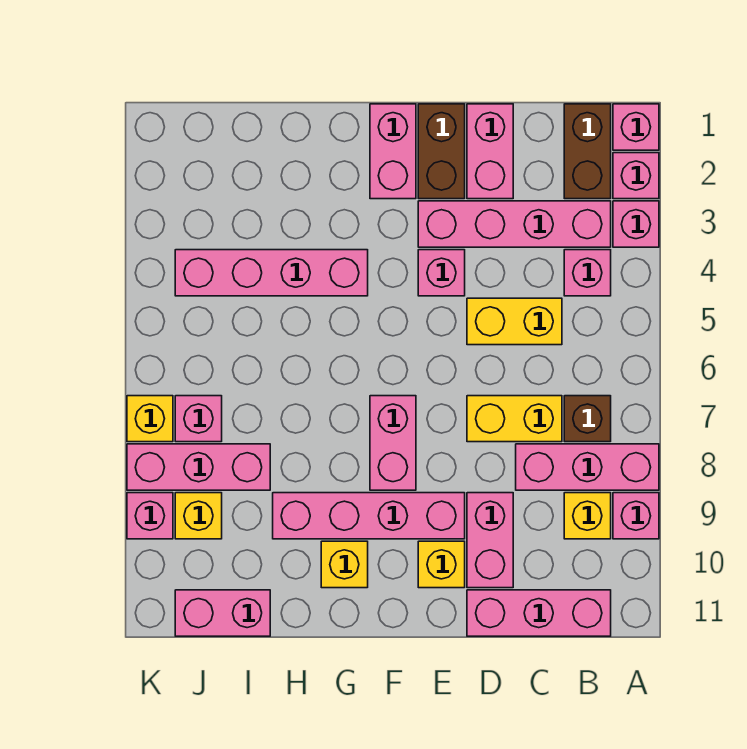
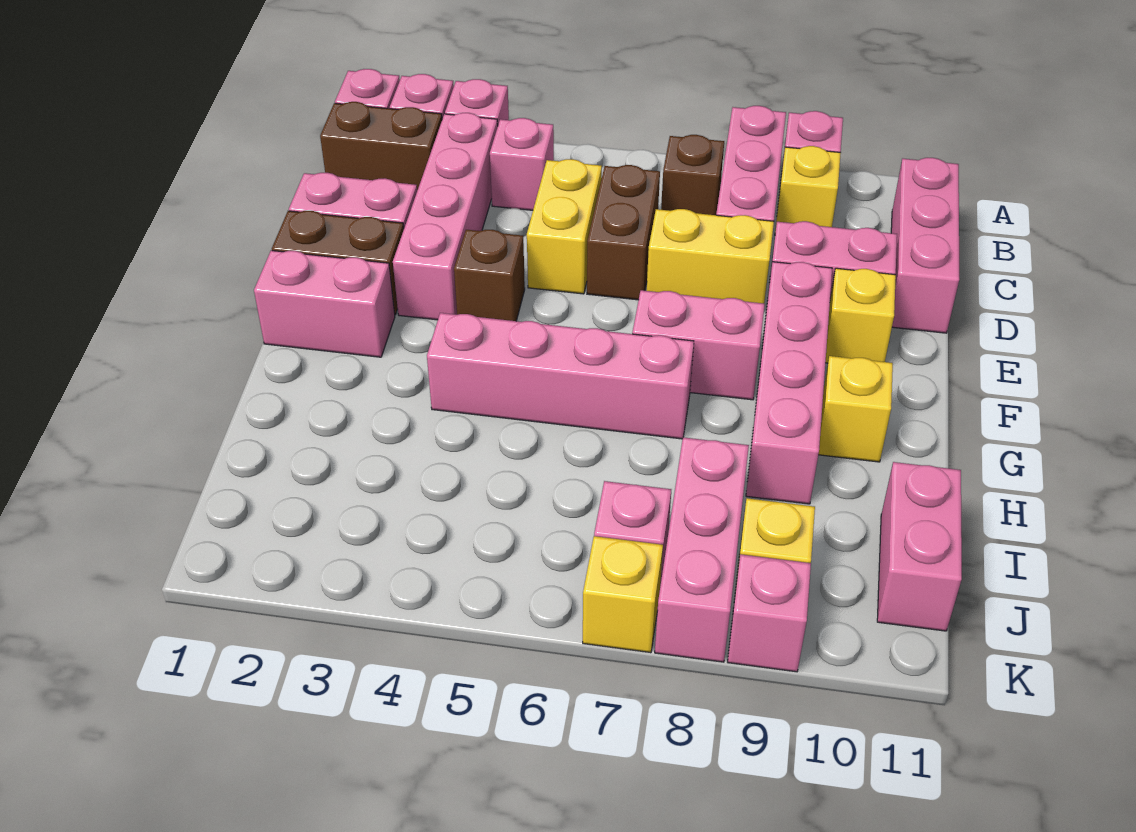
none -> brown brick C6:D6 level 1
yellow brick C7:D7 level 1 -> yellow brick D7:D8 level 1
pink brick E4 level 1 -> brown brick E4 level 1
pink brick G4:J4 level 1 -> pink brick G4:G7 level 1

